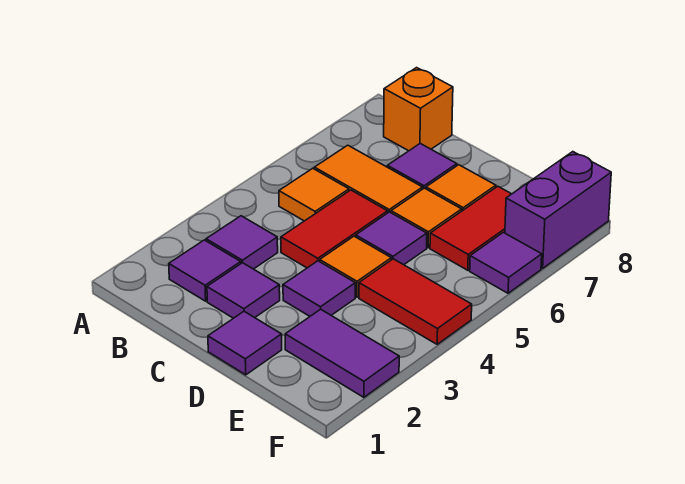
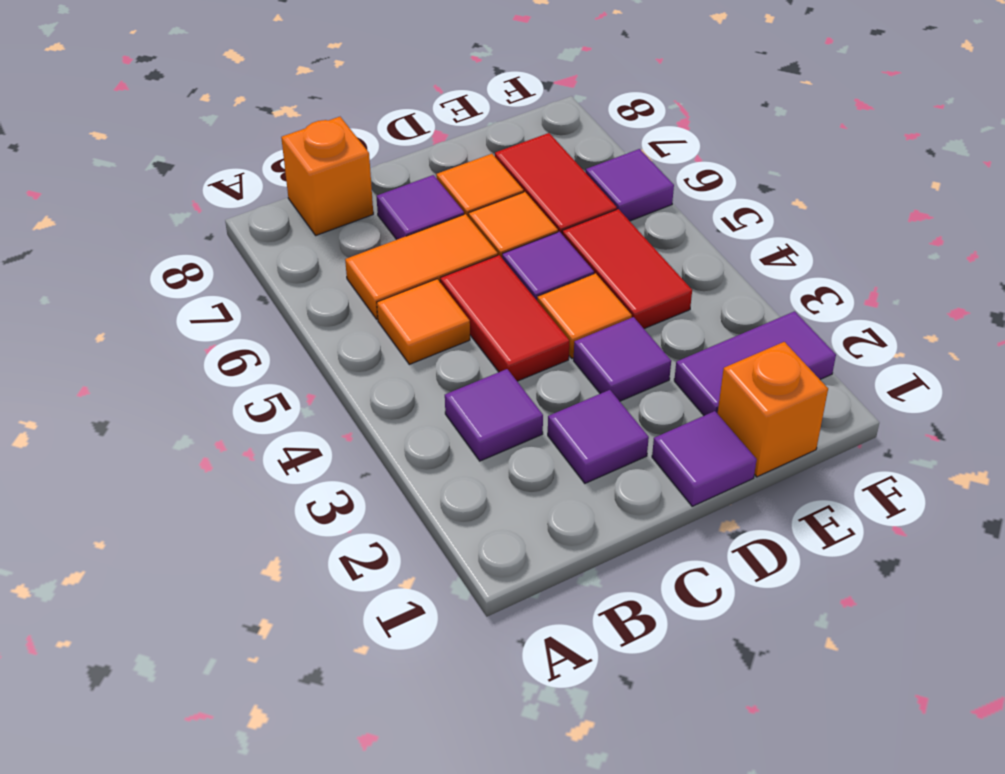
purple tile B2 level 1 -> none
none -> orange brick E1 level 1
red tile E4:F4 level 1 -> red tile E4:E5 level 1
purple brick F7:F8 level 1 -> none

